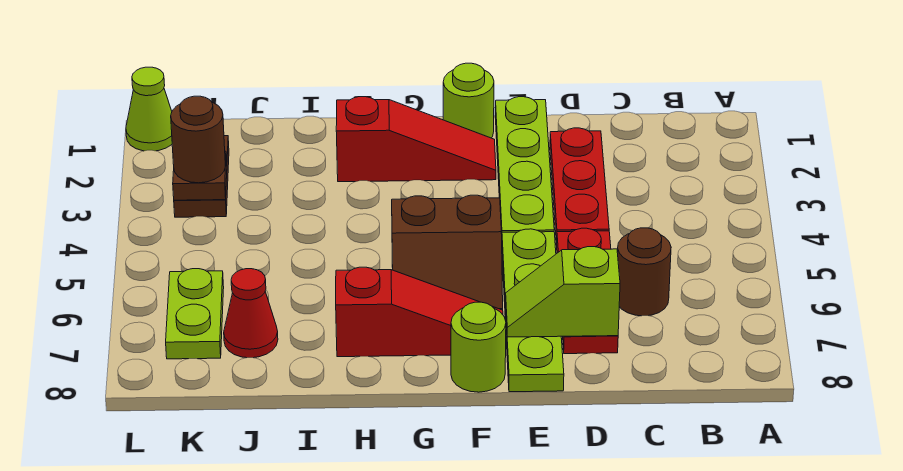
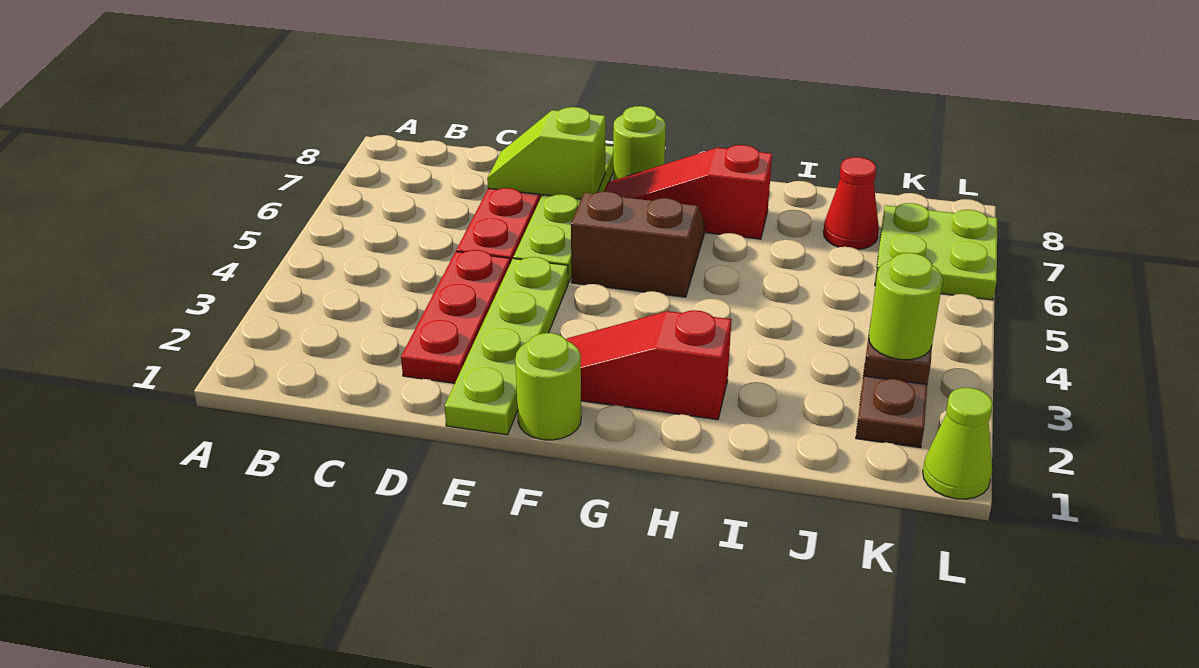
brown round brick C6 level 1 -> none
lime slope D7:E7 level 2 top D -> lime slope D7:E7 level 2 top E
brown round brick K3 level 3 -> lime round brick K3 level 3
lime plate K6:K7 level 1 -> lime plate K6:L7 level 1

